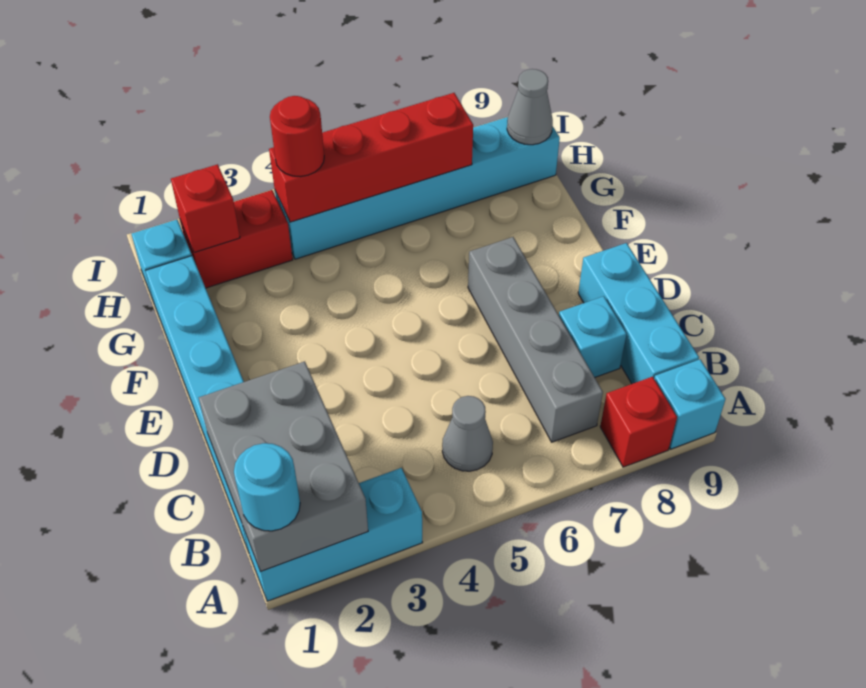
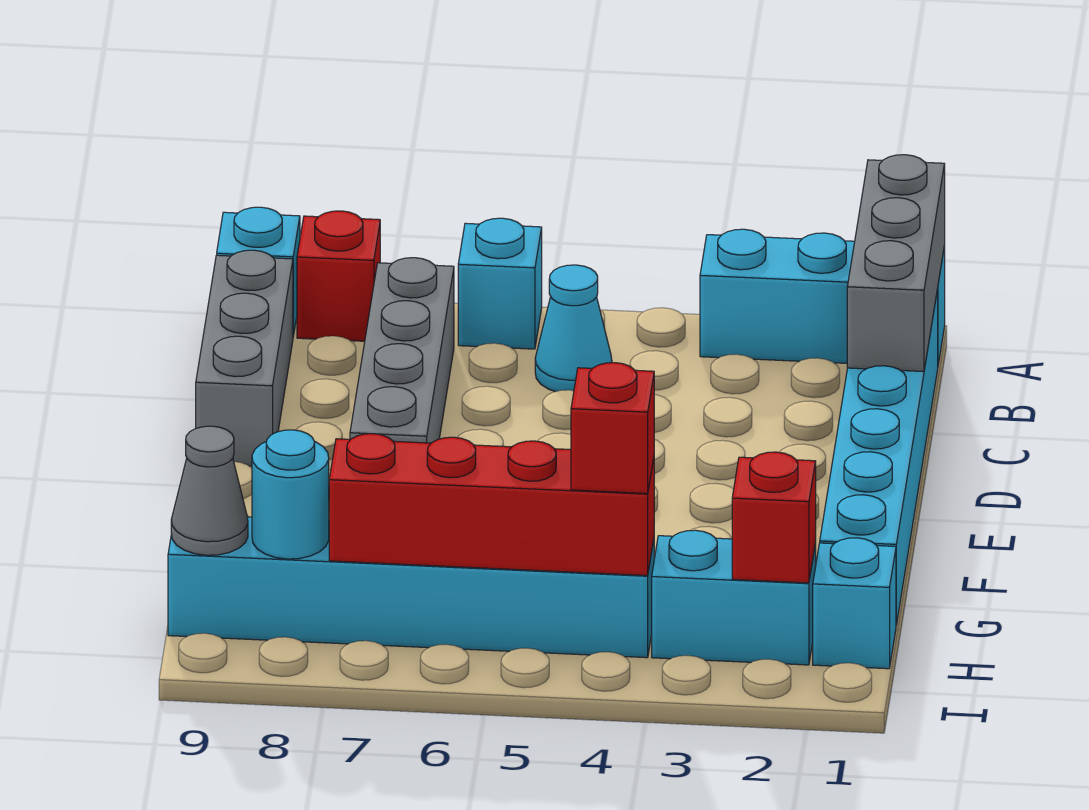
grey brick A1:C2 level 2 -> grey brick A1:C1 level 2
cyan round brick A1 level 3 -> cyan round brick H8 level 2
grey cone B5 level 1 -> cyan cone B5 level 1
cyan brick B9:D9 level 1 -> grey brick B9:D9 level 1
cyan brick C8 level 1 -> cyan brick A6 level 1
red brick H2:H3 level 1 -> cyan brick H2:H3 level 1
red round brick H4 level 3 -> red brick H4 level 3

